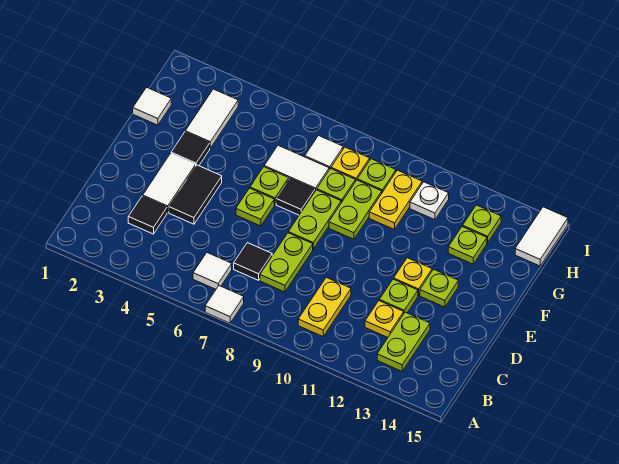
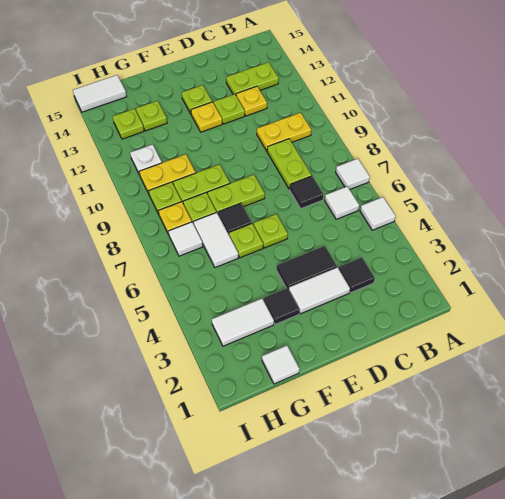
none -> white tile A5 level 1
lime plate C8:D8 level 1 -> lime plate C8:C9 level 1

